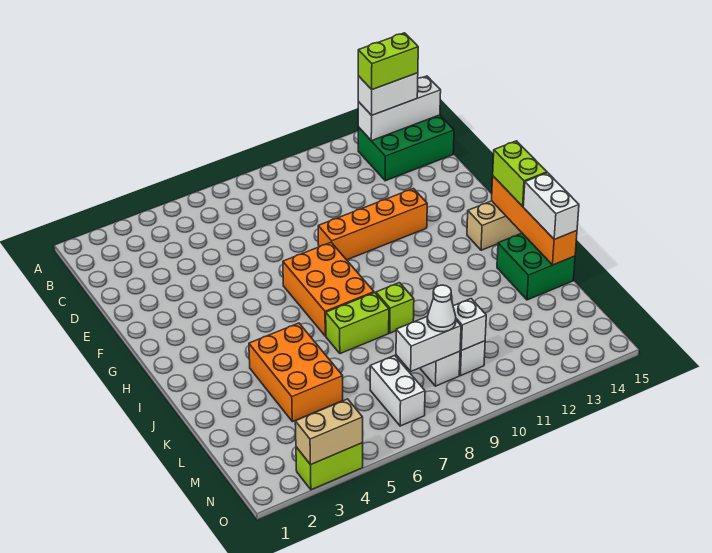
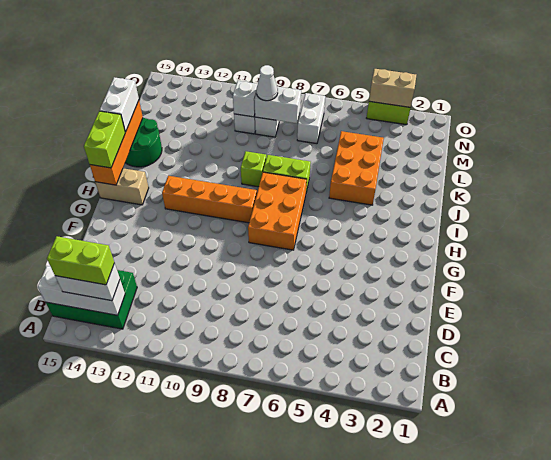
orange brick F9:F12 level 1 -> orange brick H9:H12 level 1
green brick J14:K15 level 1 -> green round brick J14:K15 level 1

